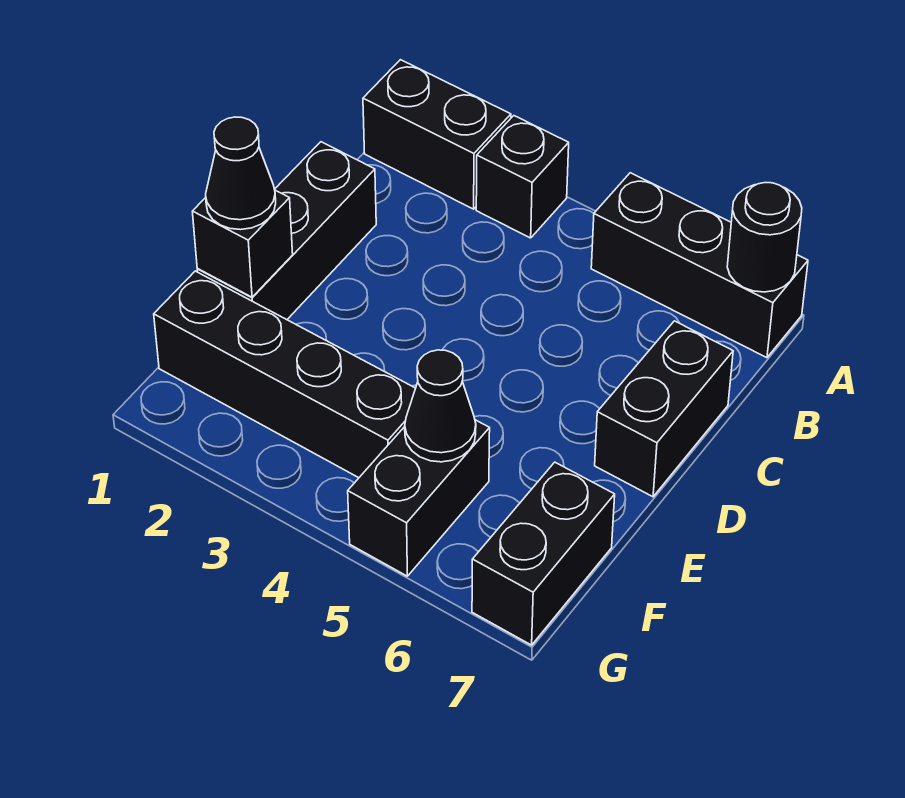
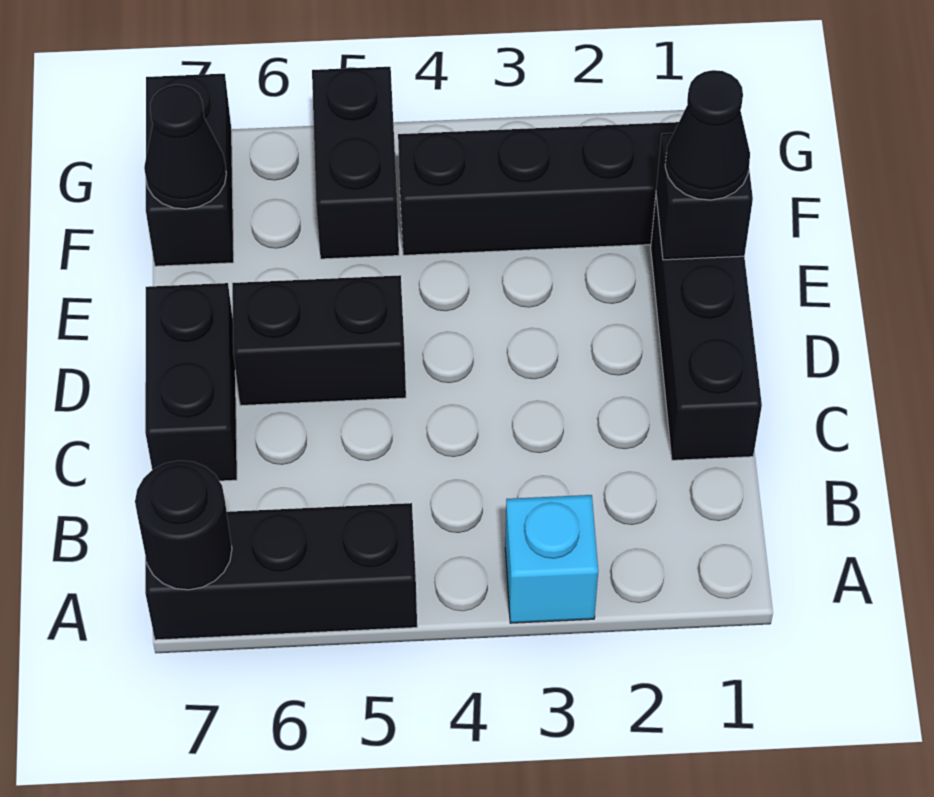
black brick A1:A2 level 1 -> black brick D5:D6 level 1
black brick A3 level 1 -> cyan brick A3 level 1
black cone F5 level 2 -> black cone F7 level 2

